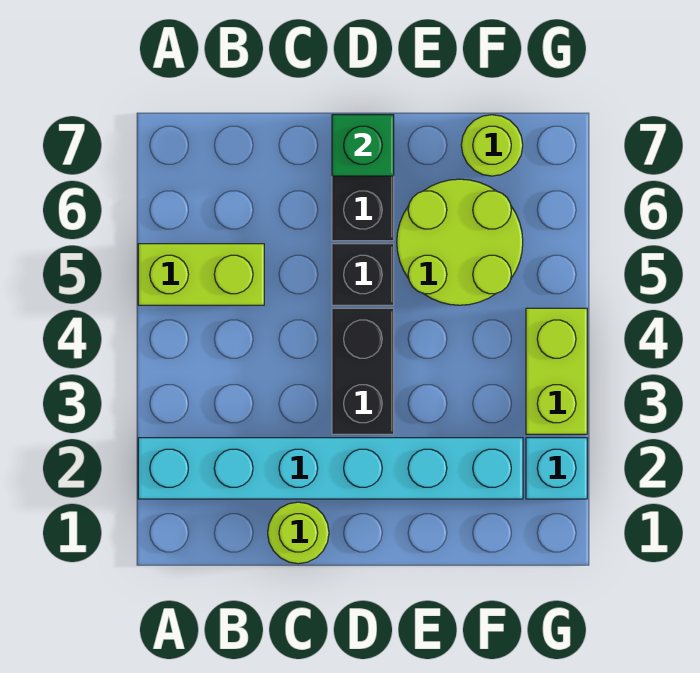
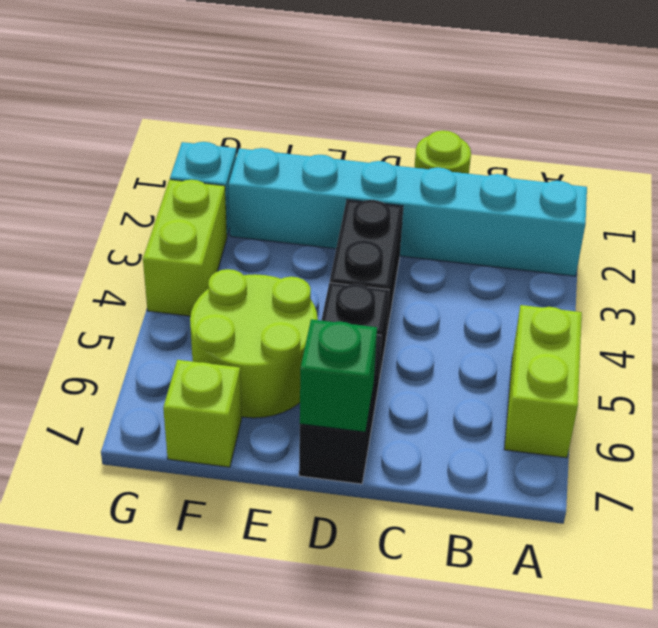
lime brick A5:B5 level 1 -> lime brick A5:A6 level 1
lime round brick F7 level 1 -> lime brick F7 level 1

